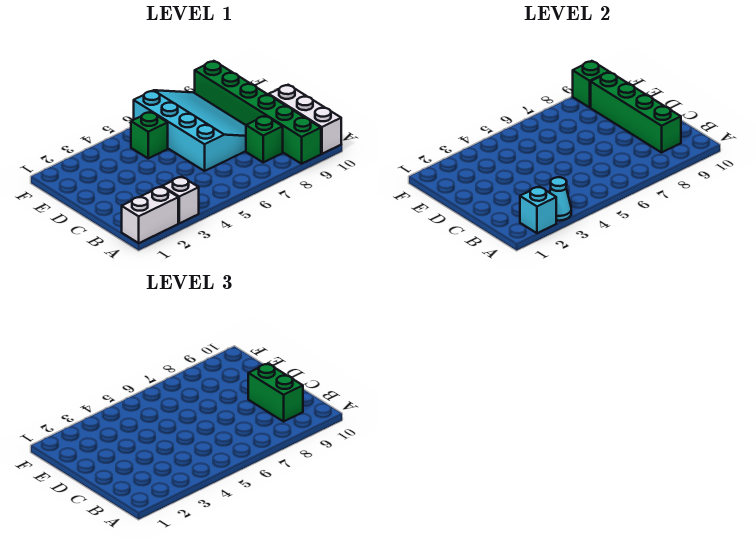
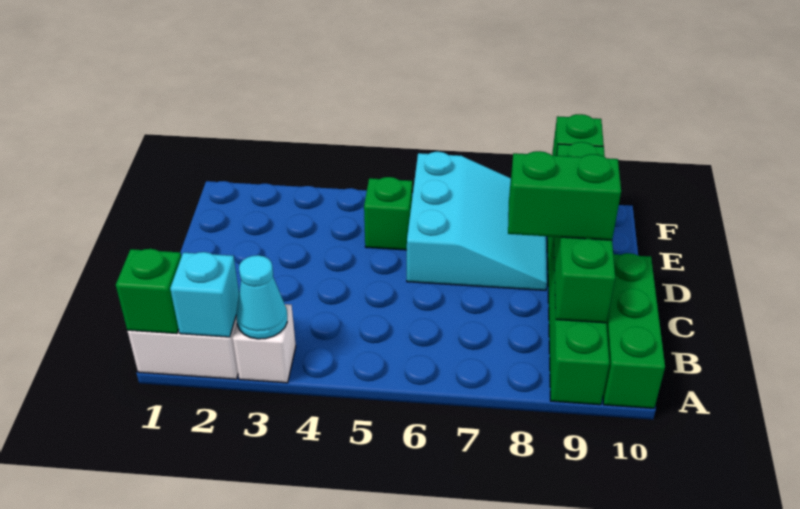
white brick A10:C10 level 1 -> green brick A10:C10 level 1
green brick B8 level 1 -> green brick A1 level 2
green brick B9:C9 level 3 -> green brick C8:C9 level 3
cyan slope C6:F8 level 1 top 6 -> cyan slope D6:F8 level 1 top 6

